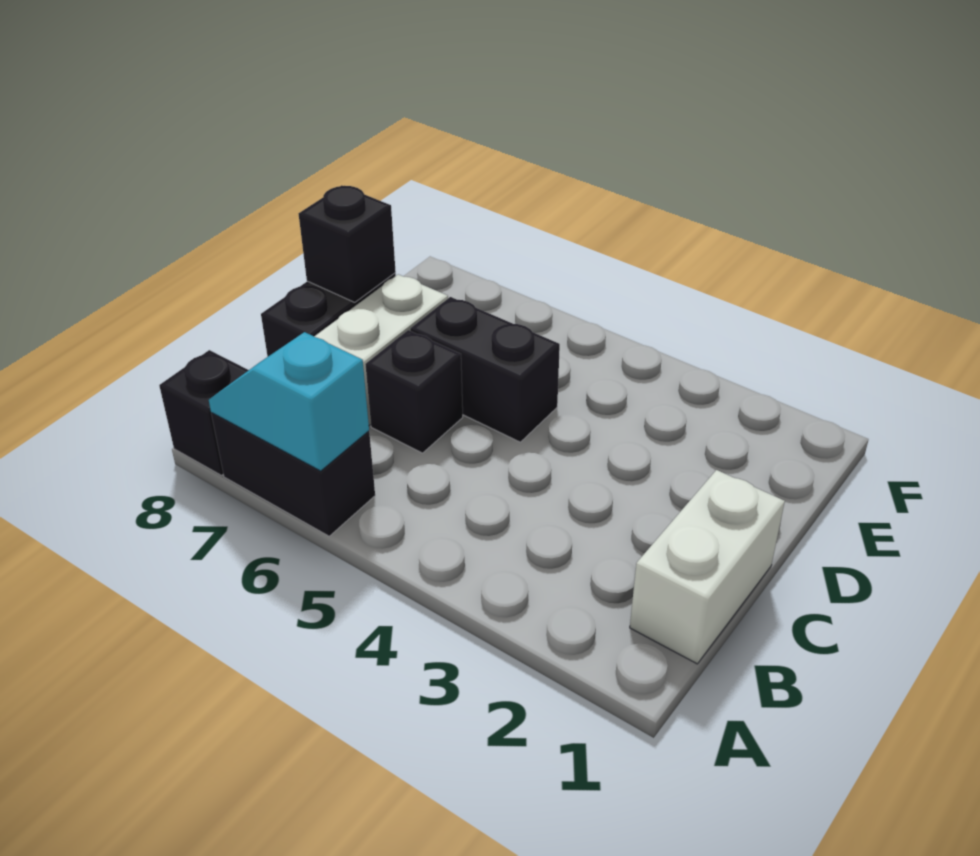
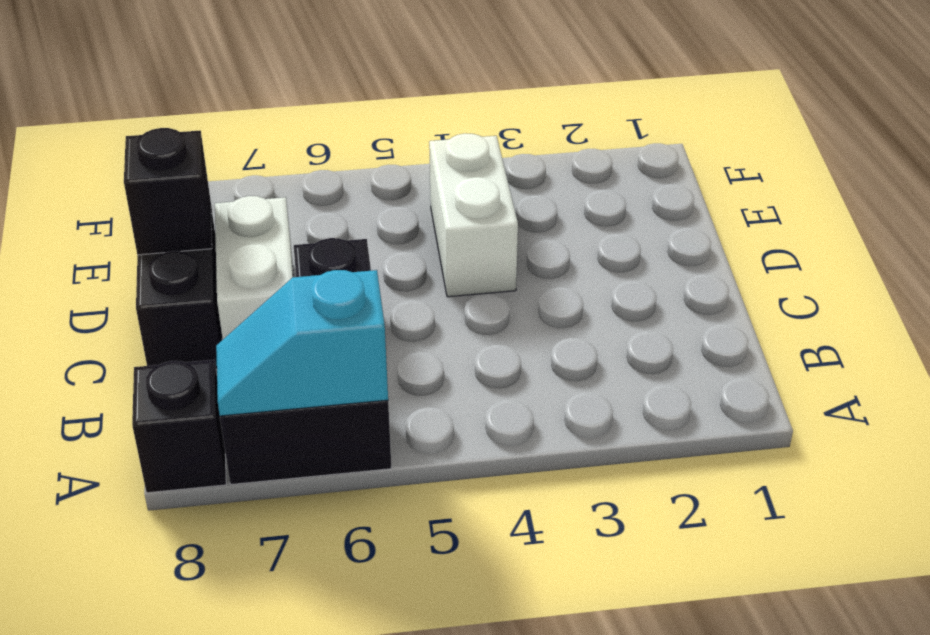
white brick B1:C1 level 1 -> white brick D4:E4 level 1
black brick D5:D6 level 1 -> none

